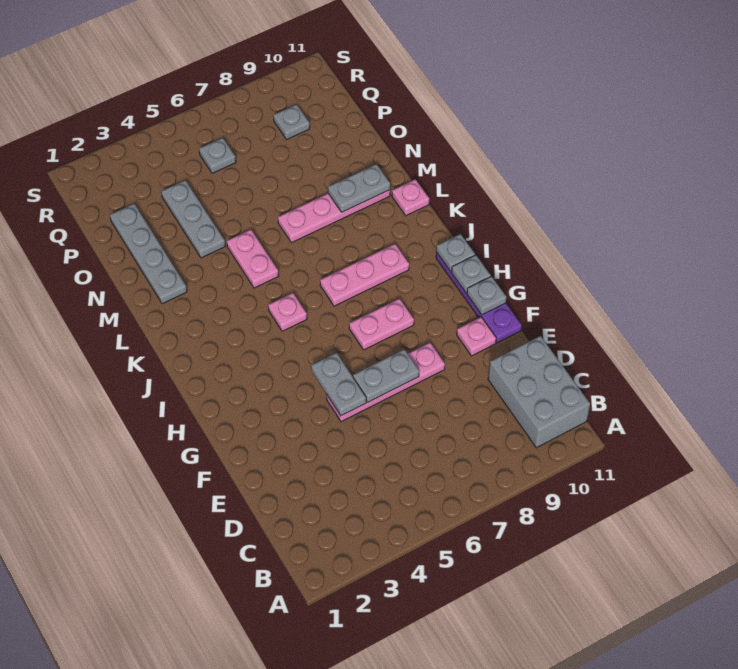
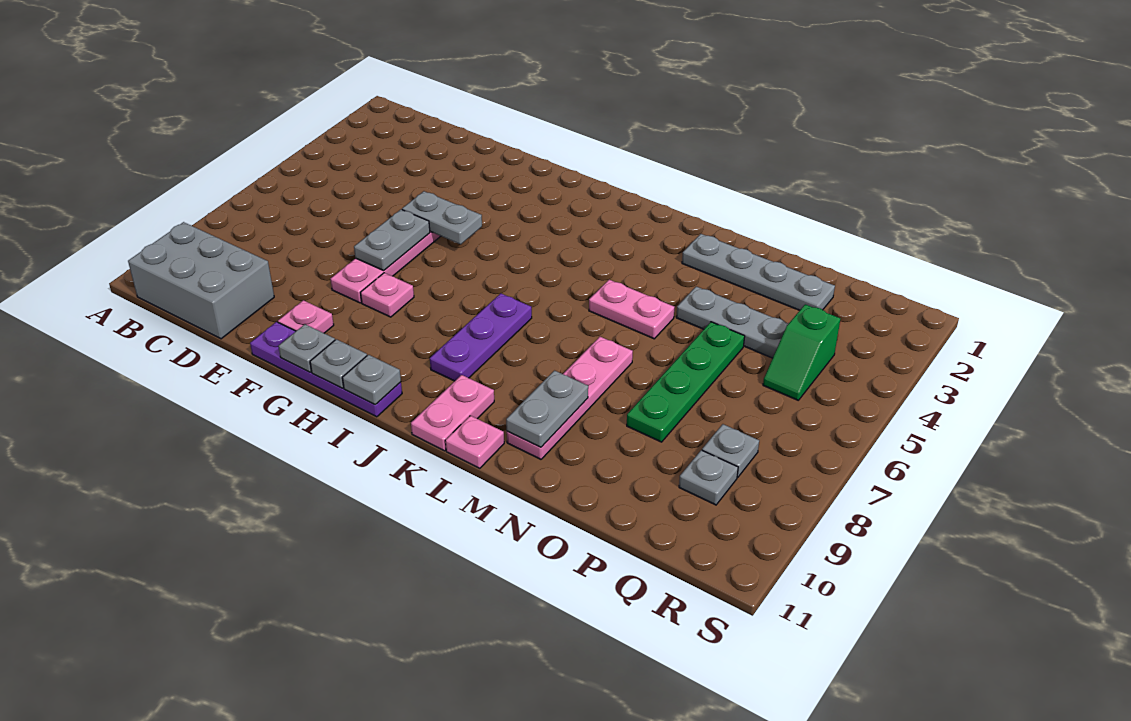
pink plate H7:H8 level 1 -> pink plate K10:K11 level 1
pink plate J5 level 1 -> pink plate G8 level 1
pink plate J7:J9 level 1 -> purple plate J7:J9 level 1
none -> green plate O5:O8 level 1
none -> green slope Q4:Q5 level 1 top 4
grey plate Q6 level 1 -> grey plate Q8 level 1

